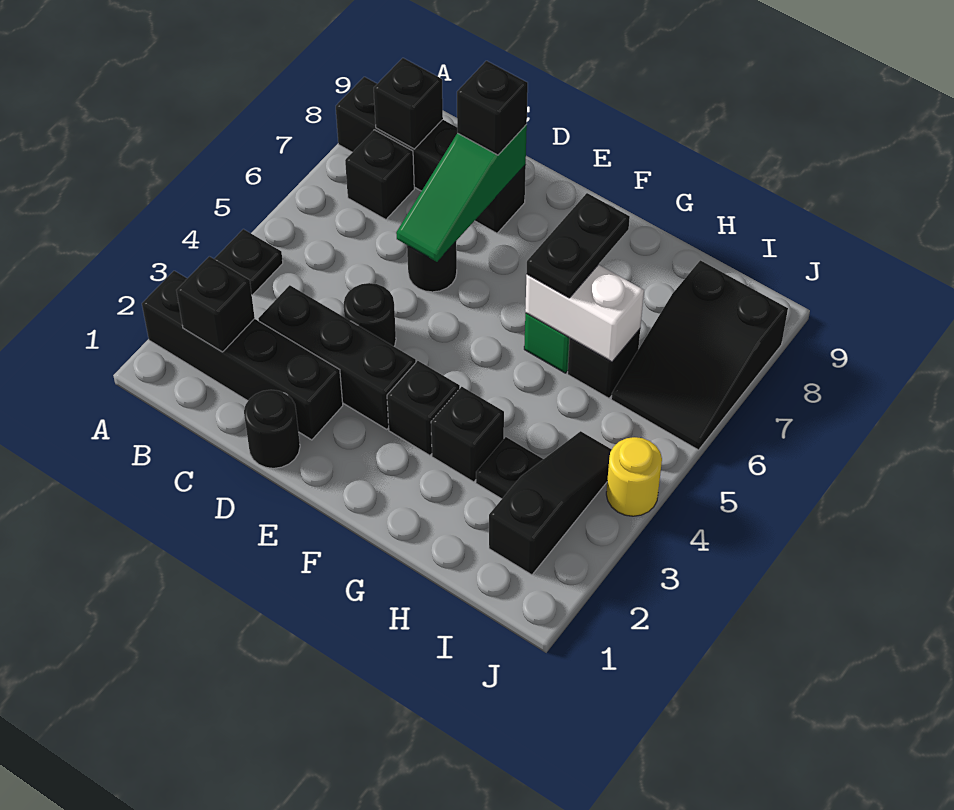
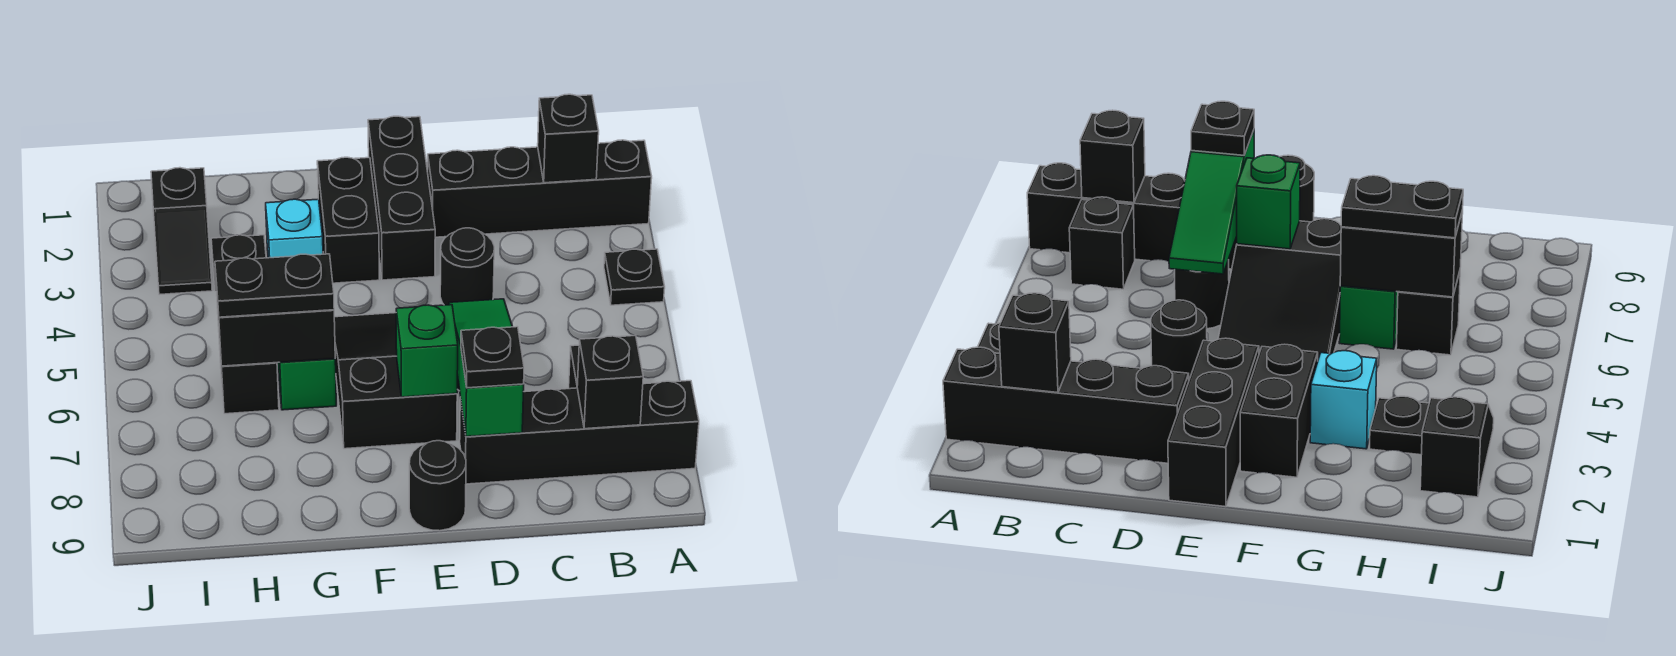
black brick C3:E3 level 1 -> black brick E1:E3 level 1
black round brick D1 level 1 -> black round brick E9 level 1
black brick D8 level 3 -> black plate D8 level 3
none -> green brick E7 level 2
black brick F3 level 1 -> black brick F2:F3 level 1
black brick G3 level 1 -> cyan brick G3 level 1
white brick G6:H6 level 2 -> black brick G6:H6 level 2
black plate G6:G7 level 3 -> black plate G6:H6 level 3
black slope I2:I4 level 1 top 2 -> black slope I2:I3 level 1 top 2
black slope I6:J8 level 1 top 8 -> black slope E5:F7 level 1 top 7
yellow round brick J4 level 1 -> none

